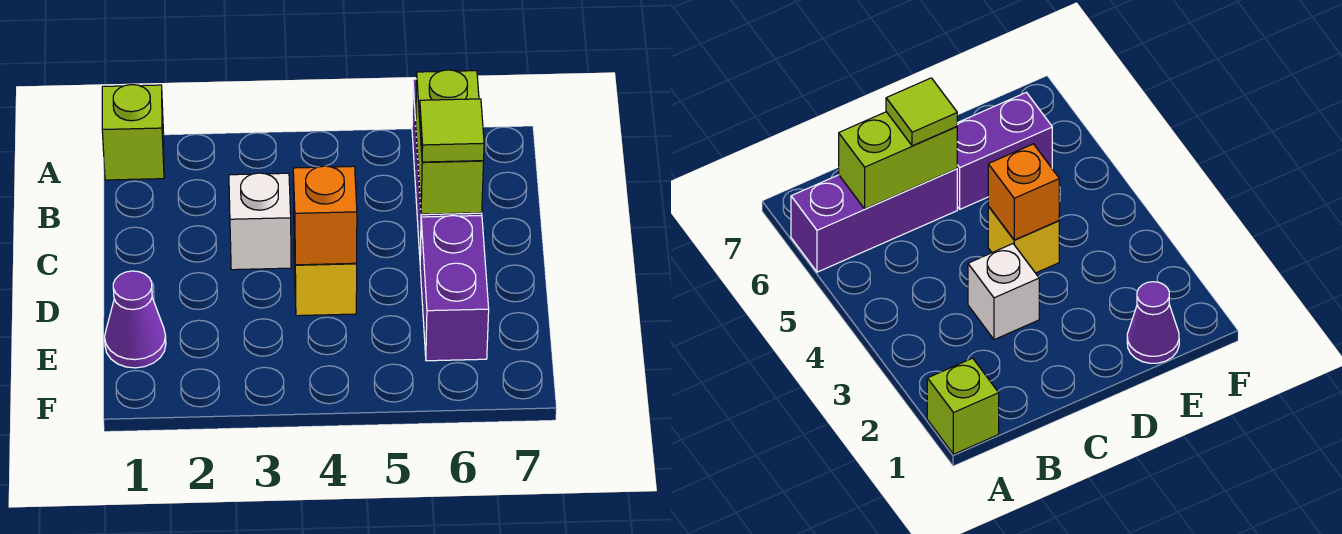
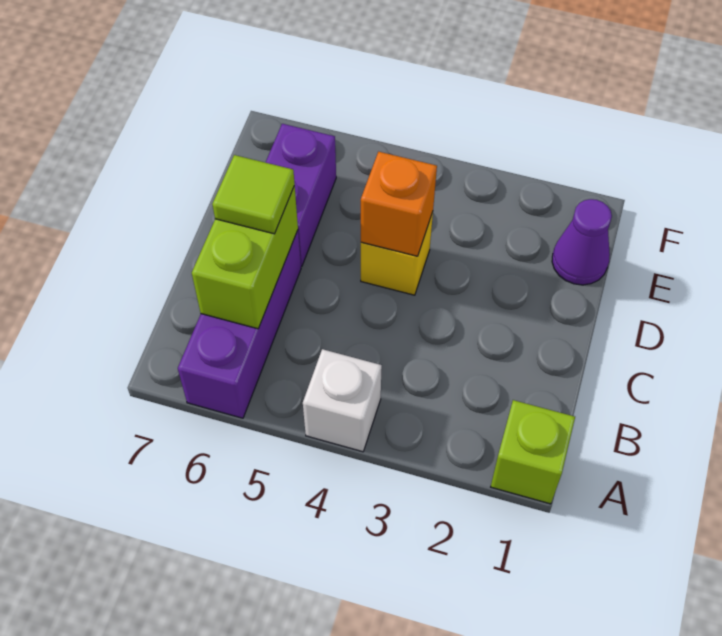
white brick C3 level 1 -> white brick A4 level 1

